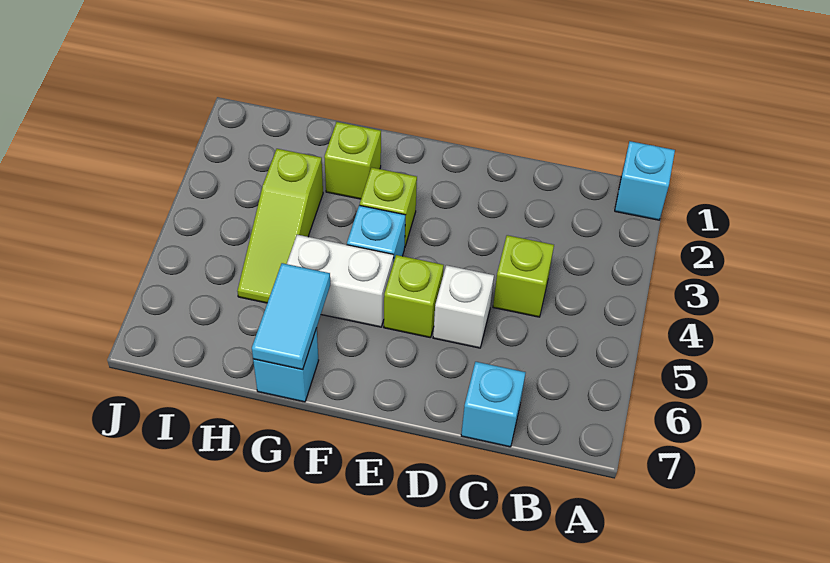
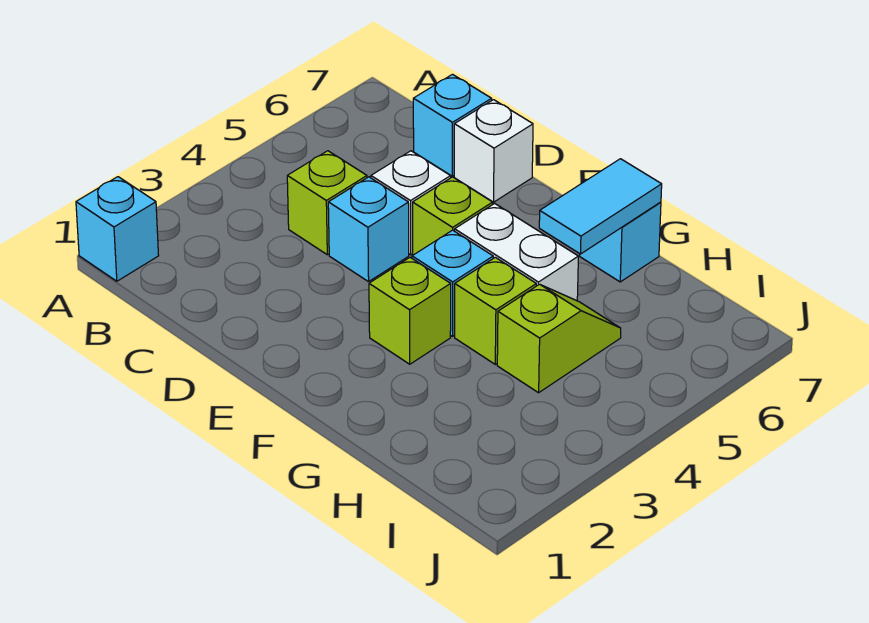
none -> cyan brick D4 level 1
none -> white brick D7 level 1
lime brick G2 level 1 -> lime brick G4 level 1
lime slope H3:H5 level 1 top 3 -> lime slope H4:H5 level 1 top 4

